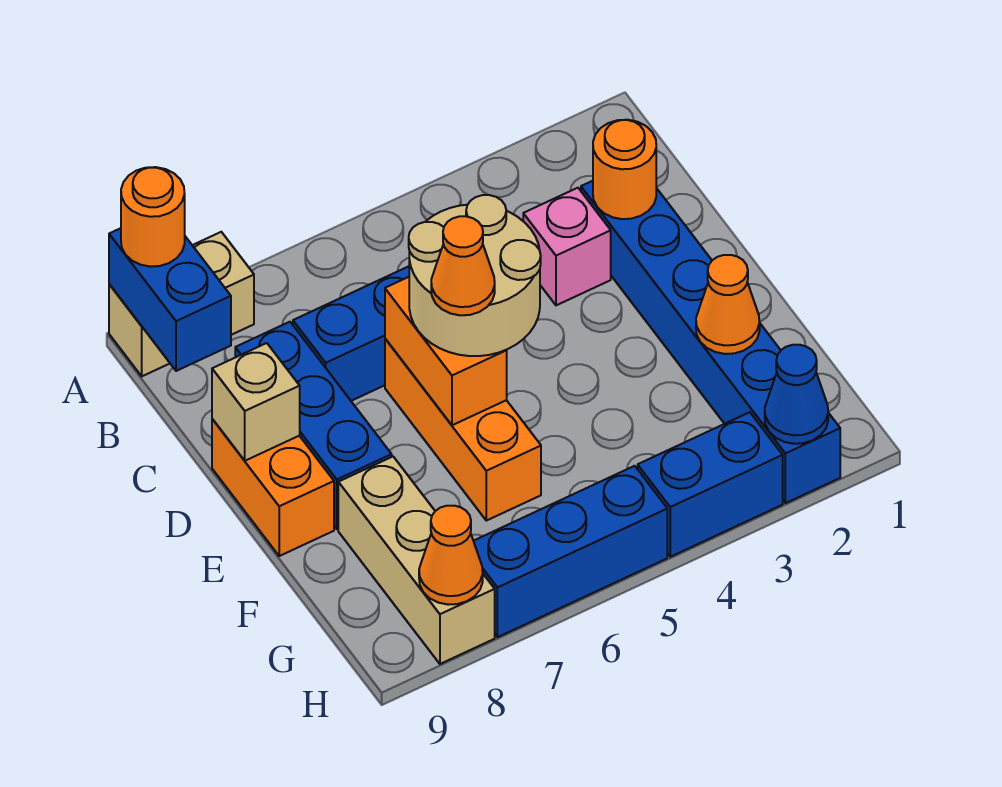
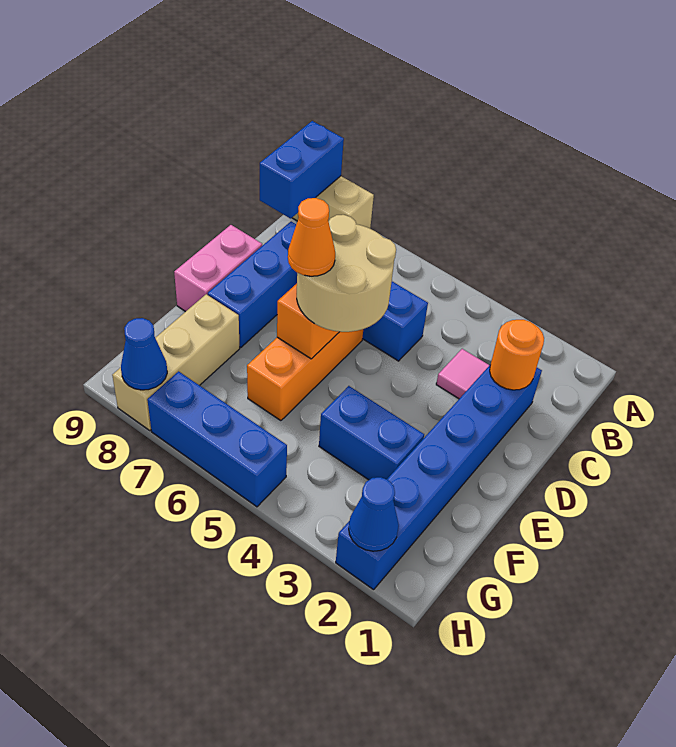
orange round brick A9 level 3 -> none
pink brick C3 level 1 -> pink tile C3 level 1
orange brick D9:E9 level 1 -> pink brick D9:E9 level 1
tan brick D9 level 2 -> none
orange cone F2 level 2 -> none
blue brick H3:H4 level 1 -> blue brick F3:F4 level 1
orange cone H8 level 2 -> blue cone H8 level 2

